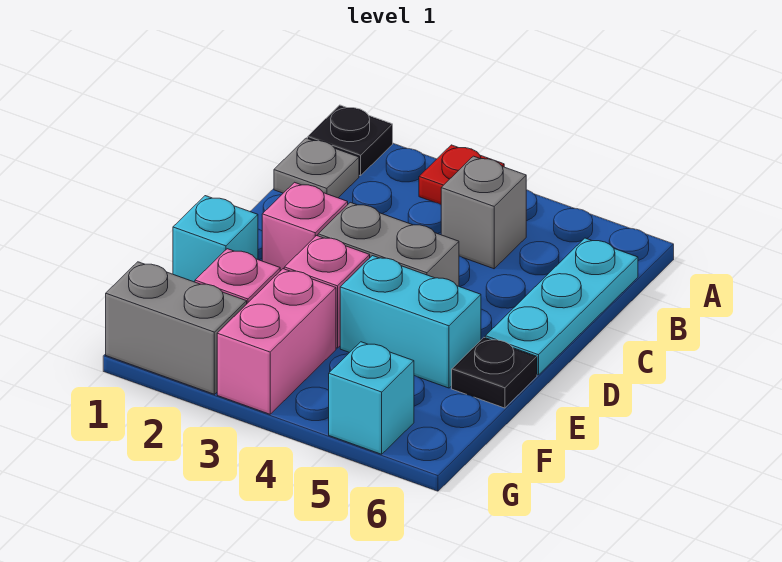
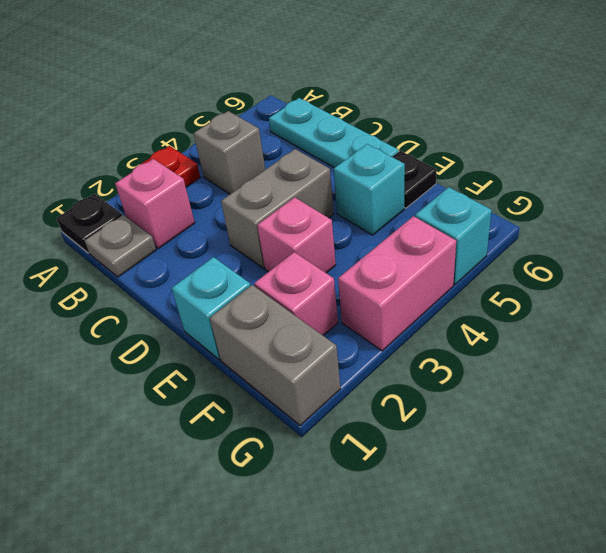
pink brick D2 level 1 -> pink brick B2 level 1
cyan brick E4:E5 level 1 -> cyan brick E5 level 1
pink brick F3:G3 level 1 -> pink brick G3:G4 level 1
grey brick G1:G2 level 1 -> grey brick F1:G1 level 1

